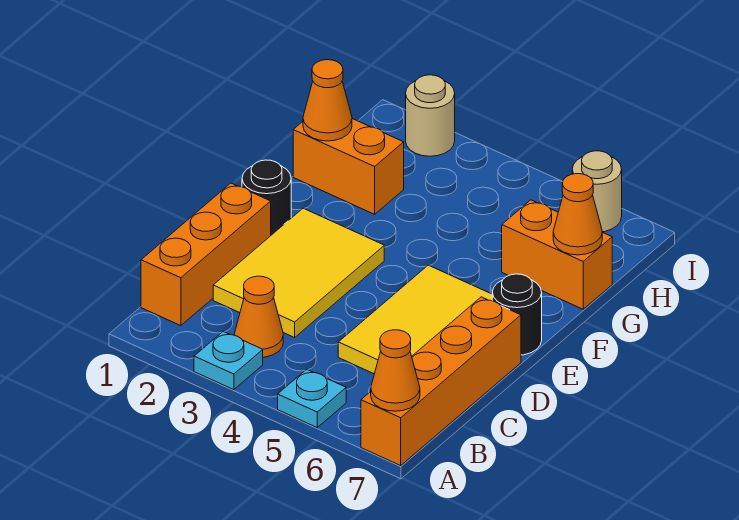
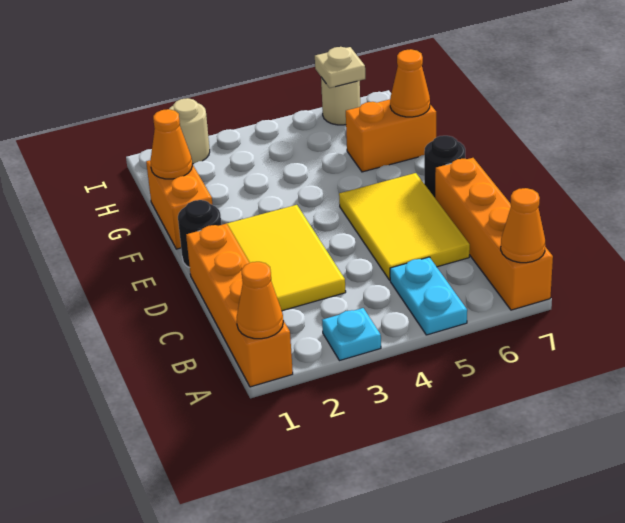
cyan plate A5 level 1 -> cyan plate A5:B5 level 1
orange brick B1:D1 level 1 -> orange brick A1:D1 level 1
orange cone B3 level 1 -> orange cone A1 level 2
orange brick G1:G2 level 1 -> orange brick F1:G1 level 1
none -> tan plate I6 level 2

